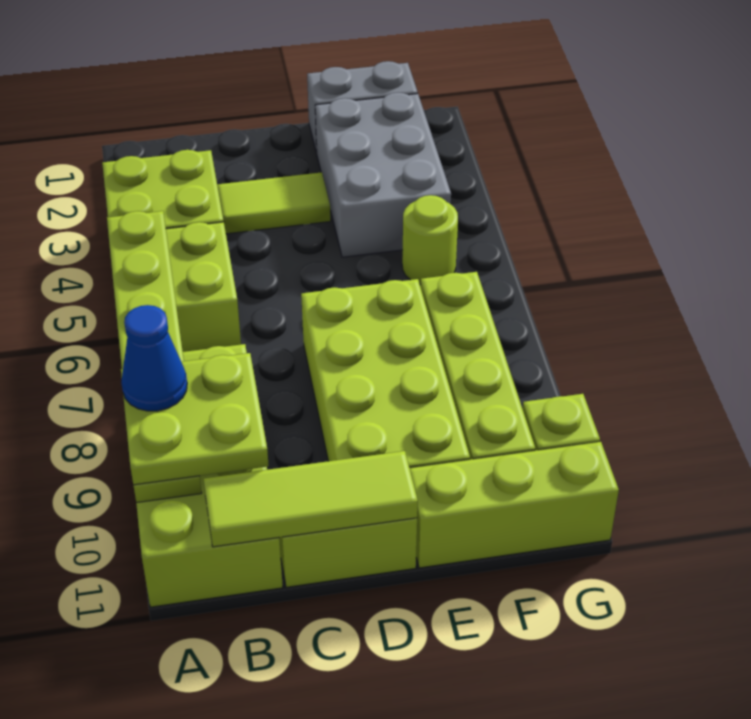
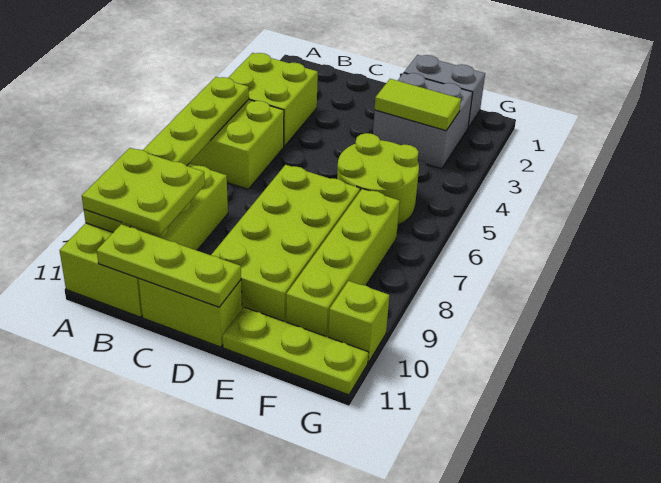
blue cone A9 level 4 -> none
lime tile B11:D11 level 2 -> lime plate B11:D11 level 2
lime tile C3:D3 level 1 -> lime tile E3:F3 level 2
grey brick E2:F4 level 1 -> grey brick E2:F3 level 1
lime brick E11:G11 level 1 -> lime plate E11:G11 level 1
lime round brick F5 level 1 -> lime round brick E5:F6 level 1

